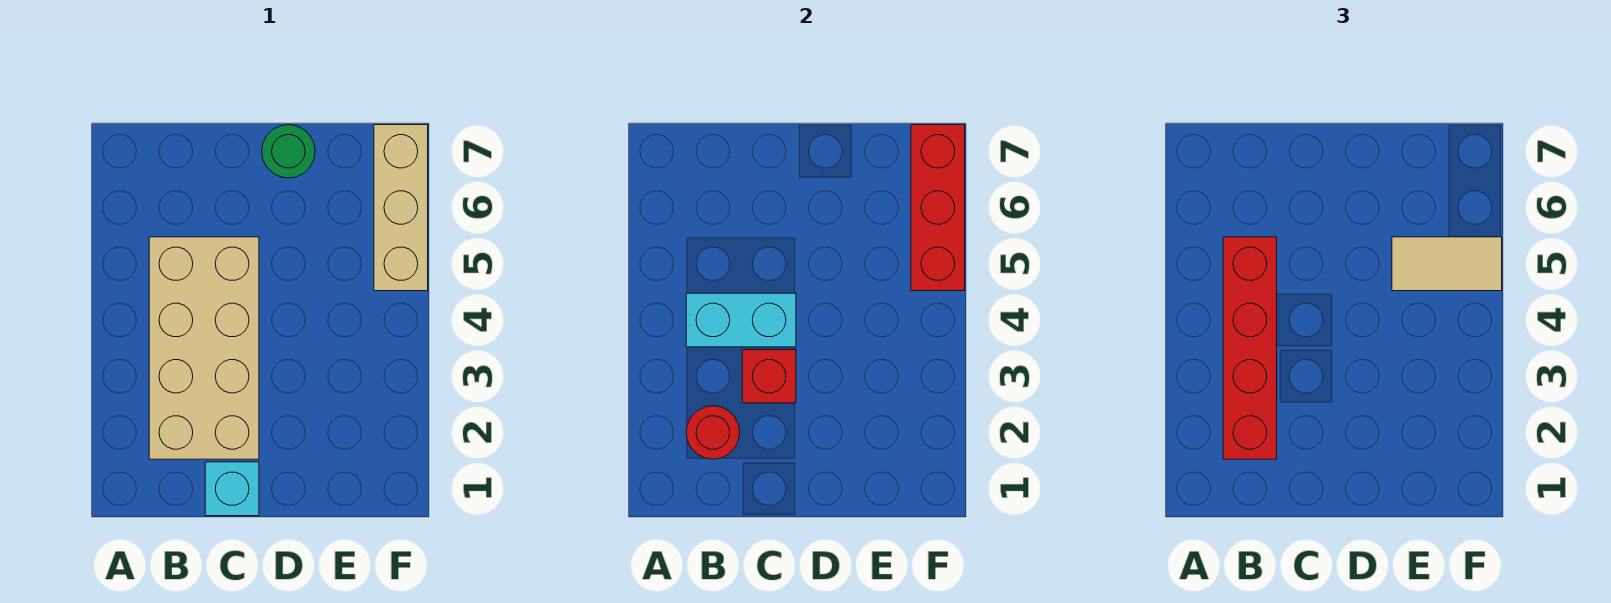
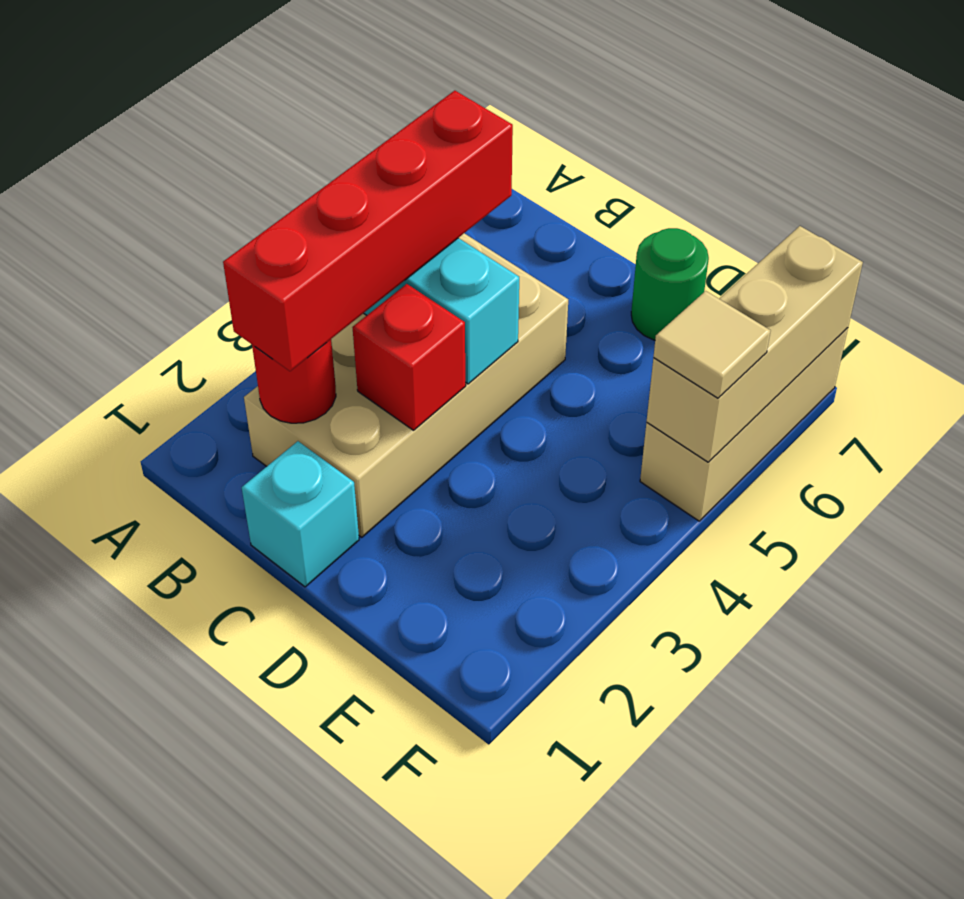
tan tile E5:F5 level 3 -> tan tile F5 level 3
red brick F5:F7 level 2 -> tan brick F5:F7 level 2

